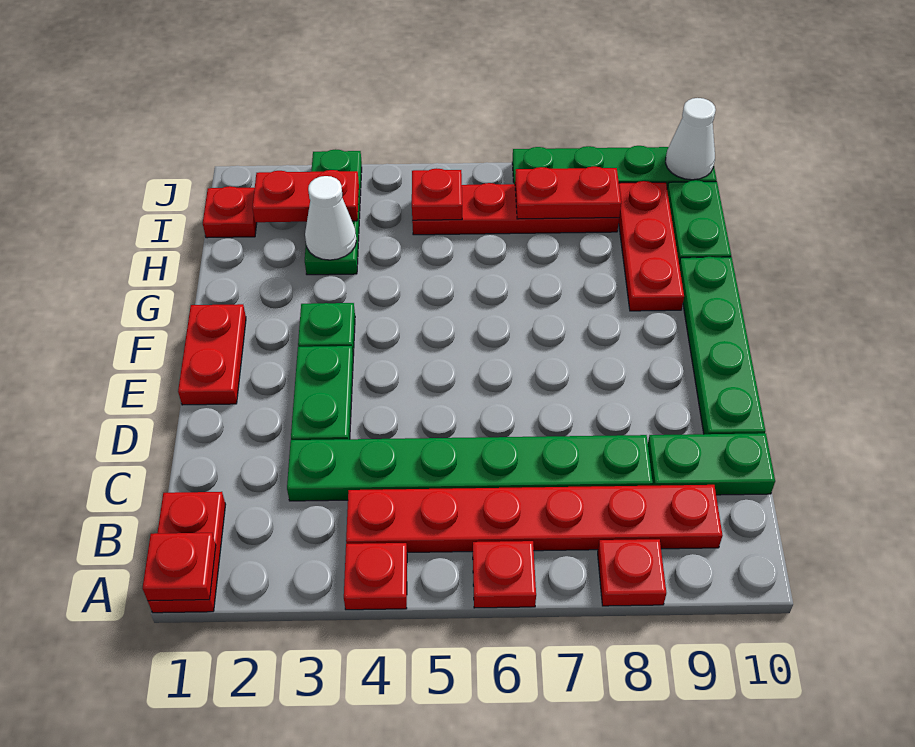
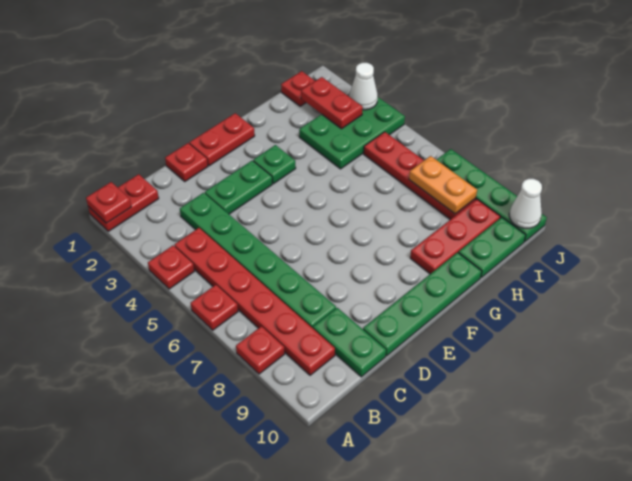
green plate H3:J3 level 1 -> green plate H3:J4 level 1
white cone H3 level 2 -> white cone J3 level 2
red plate I5 level 2 -> red plate D1 level 1
red plate I7:I8 level 2 -> orange plate I7:I8 level 2

